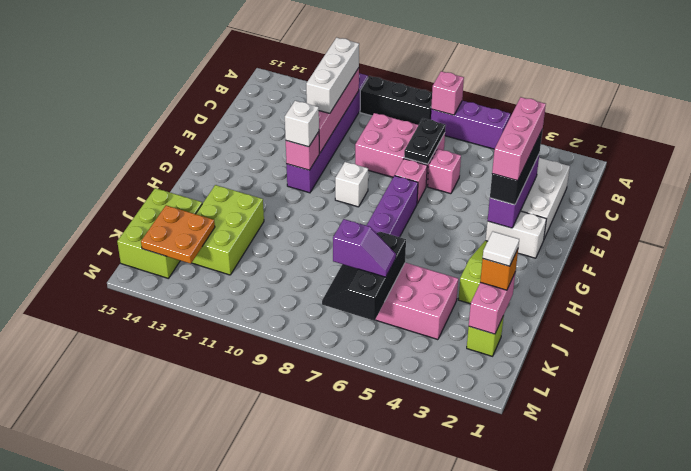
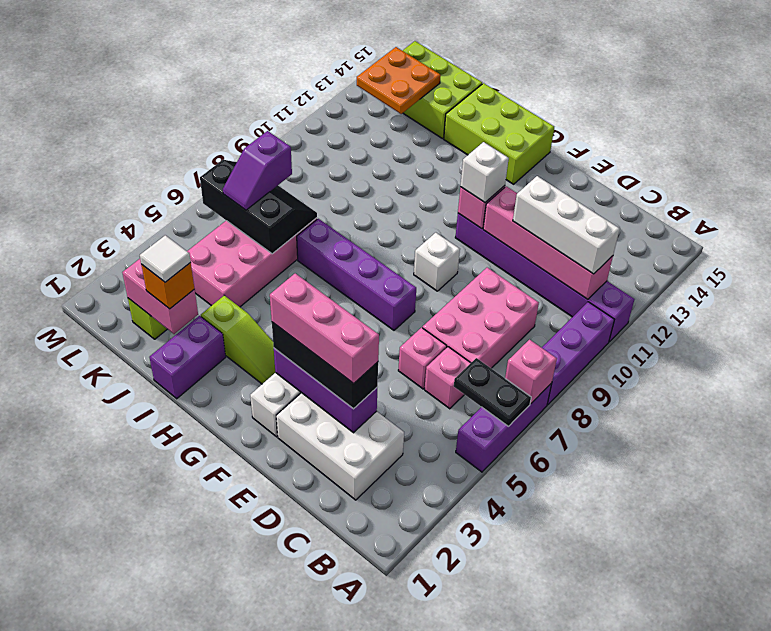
black brick A8:A10 level 1 -> purple brick A8:A10 level 1
black plate C7:D7 level 2 -> black plate A6:B6 level 2
pink brick E7 level 1 -> pink brick C6 level 1
none -> purple brick I1:I2 level 1
lime brick I12:K13 level 1 -> lime brick G14:I15 level 1

